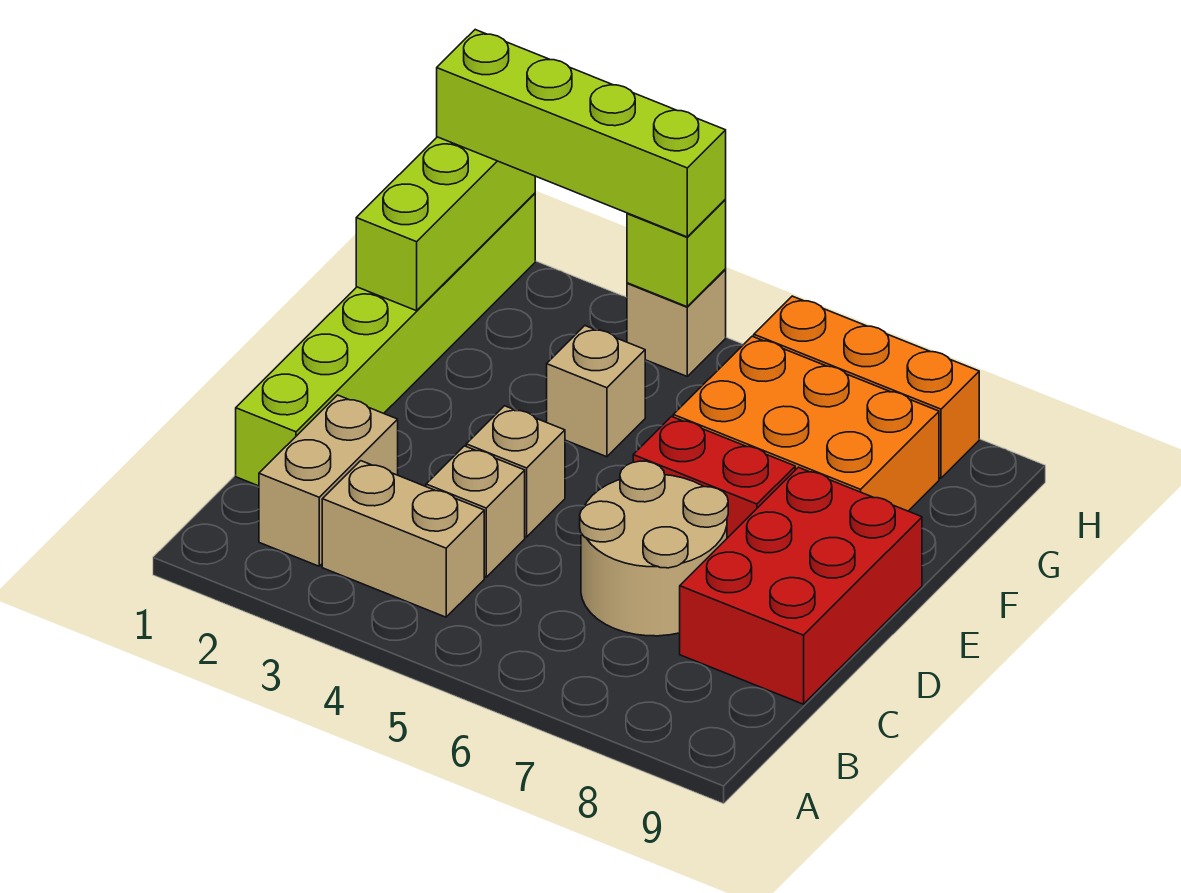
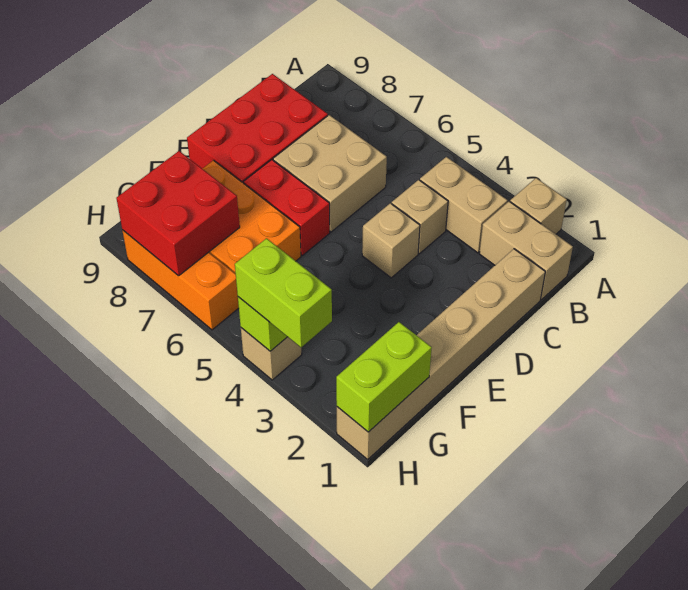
tan brick B2:C2 level 1 -> tan brick B1:B2 level 1
lime brick C1:H1 level 1 -> tan brick C1:H1 level 1
tan round brick C6:D7 level 1 -> tan brick C6:D7 level 1
lime brick F1:H1 level 2 -> lime brick G1:H1 level 2
tan brick F4 level 1 -> tan brick A2 level 1
none -> red brick G7:H8 level 2
lime brick H1:H4 level 3 -> lime brick H3:H4 level 3

